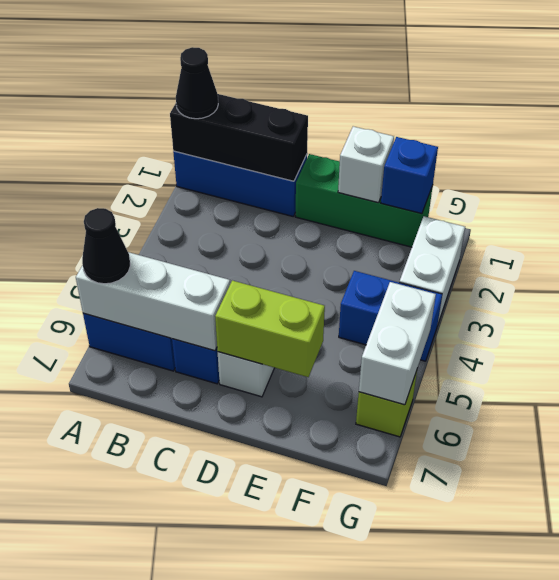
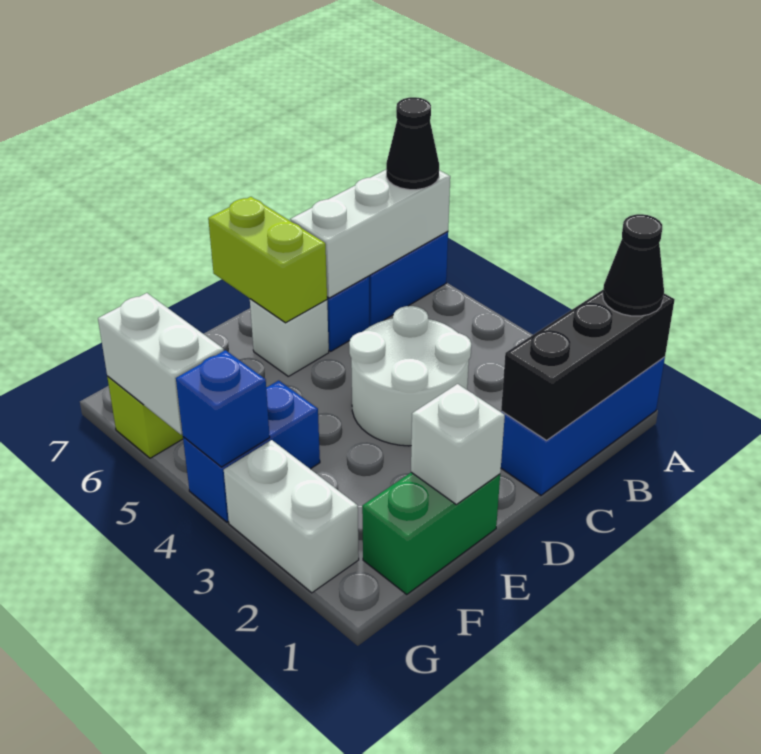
none -> white round brick C3:D4 level 1
green brick D1:F1 level 1 -> green brick E1:F1 level 1
lime brick D6:E6 level 2 -> lime brick D6:D7 level 2
blue brick F1 level 2 -> blue brick G4 level 2

